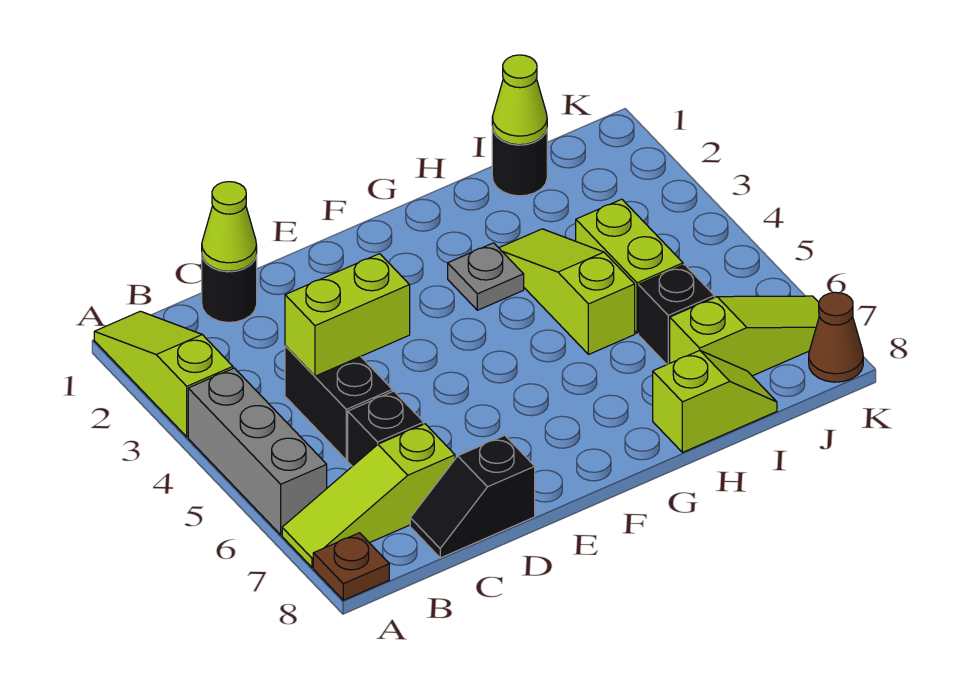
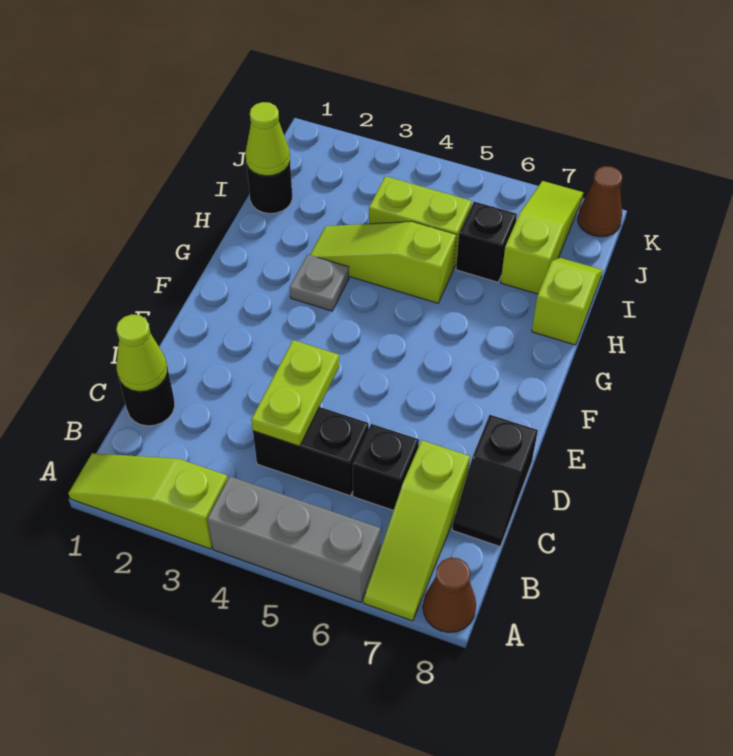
brown plate A8 level 1 -> brown cone A8 level 1
lime brick C4:D4 level 2 -> lime plate C4:D4 level 2

